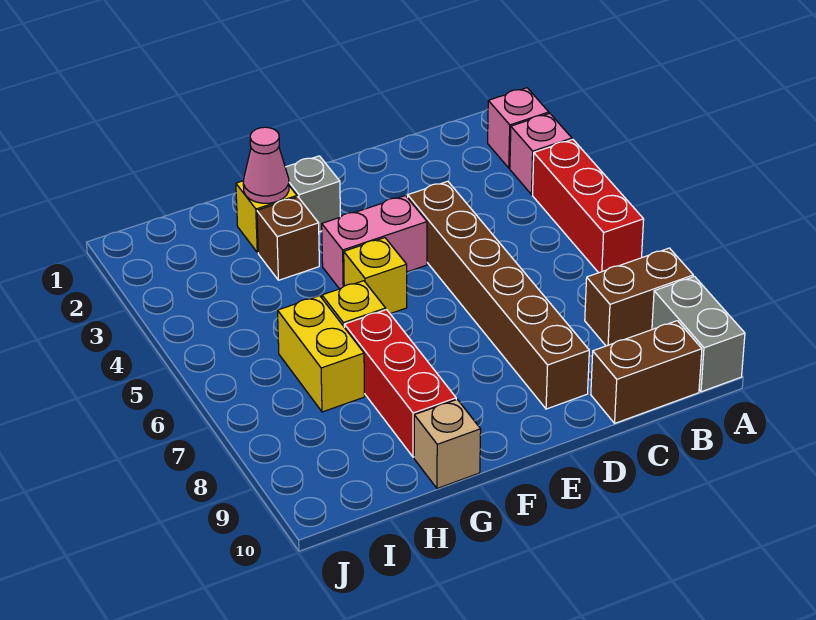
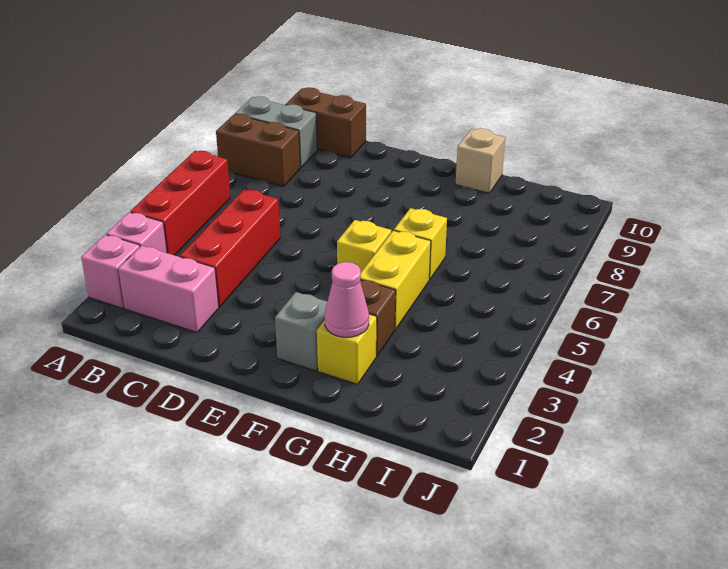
grey brick A9:A10 level 1 -> grey brick A9:B9 level 1
brown brick D4:D9 level 1 -> none
pink brick E4:F4 level 1 -> pink brick B2:C2 level 1
red brick G7:G9 level 1 -> red brick C3:C5 level 1
yellow brick H6:H7 level 1 -> yellow brick G4:G5 level 1

